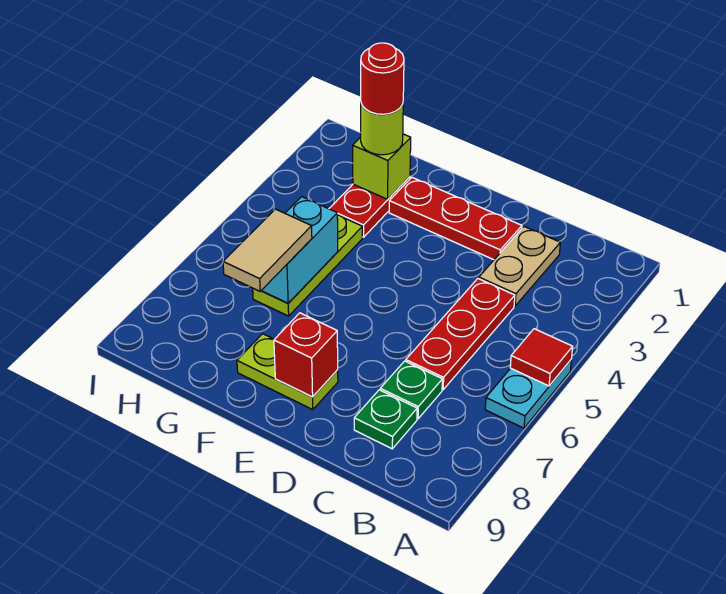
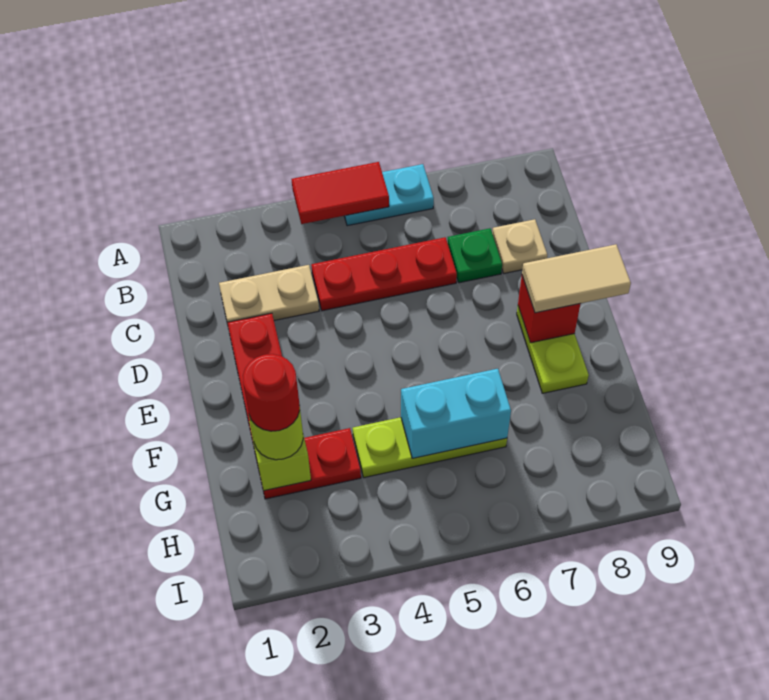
red tile A5 level 2 -> red tile A4:A5 level 2
green plate C8 level 1 -> tan plate C8 level 1
tan tile G6:G7 level 3 -> tan tile E8:E9 level 3

